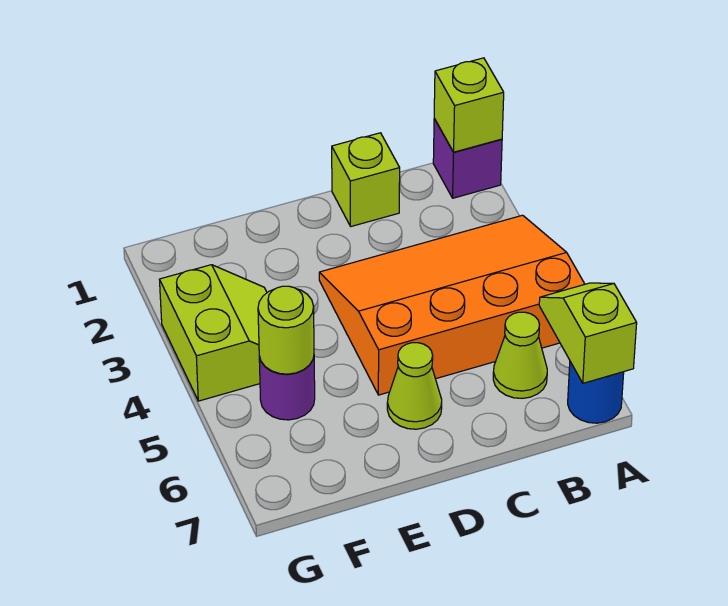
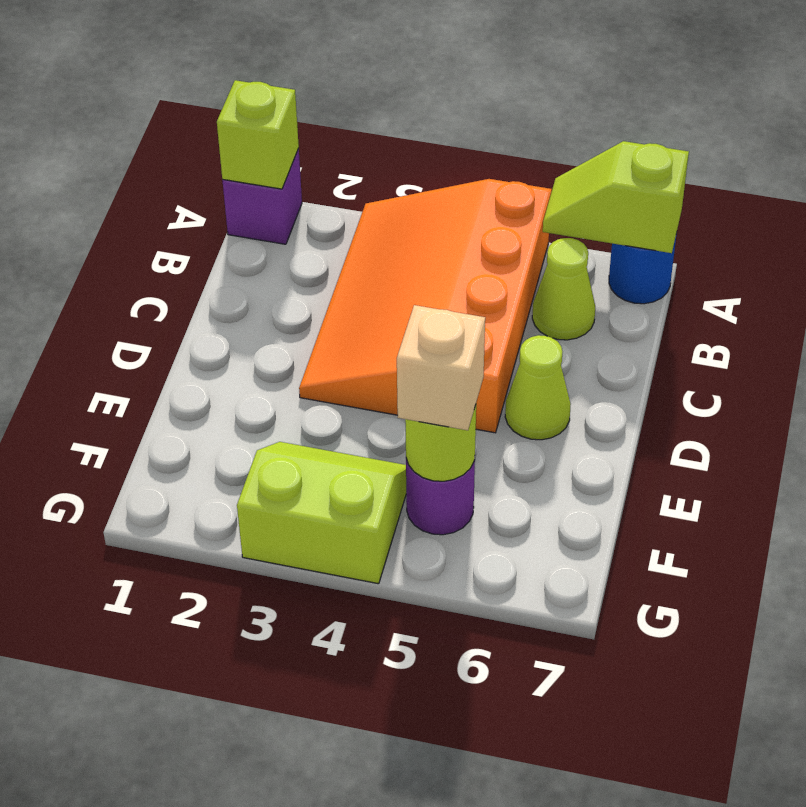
lime brick C1 level 1 -> none
none -> tan brick F5 level 3

